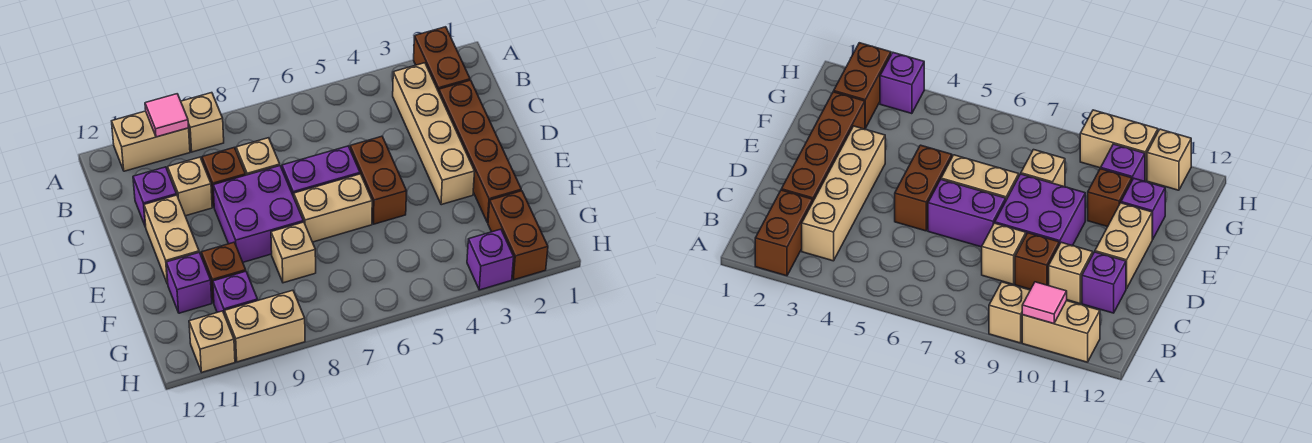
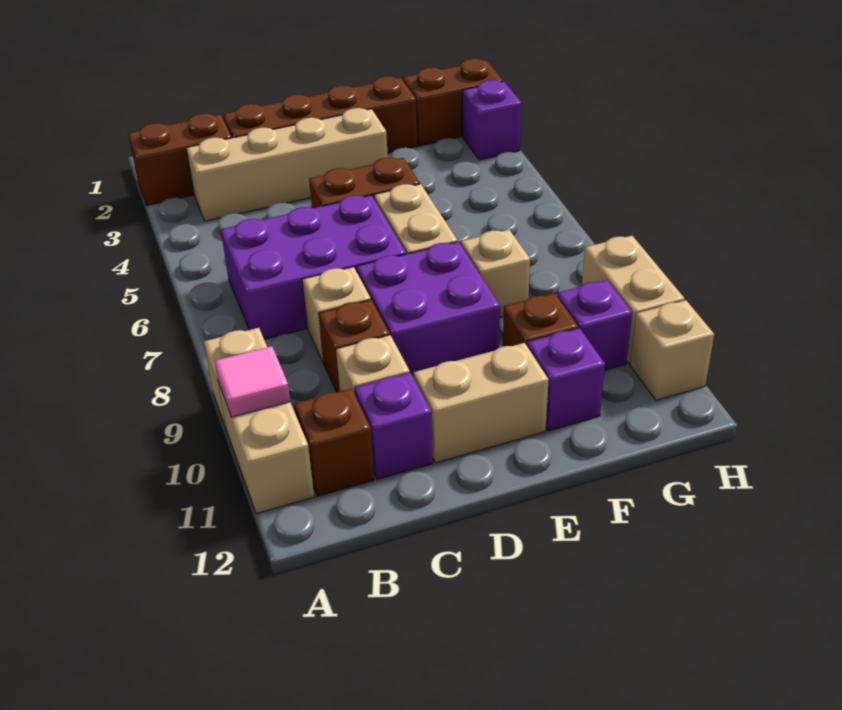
none -> brown brick B11 level 1
purple brick D6:D7 level 1 -> purple brick B6:D7 level 1

